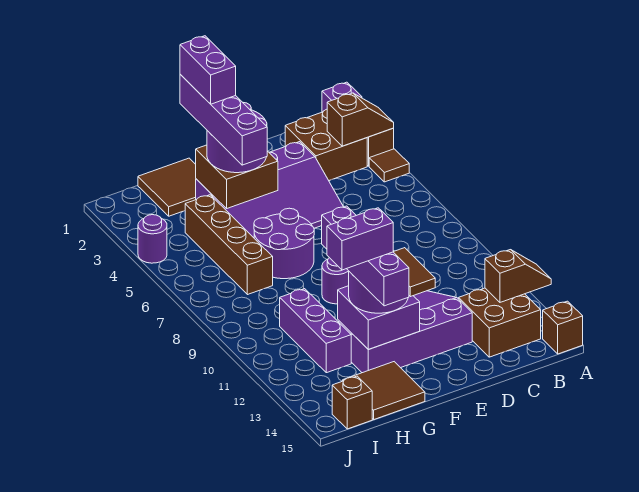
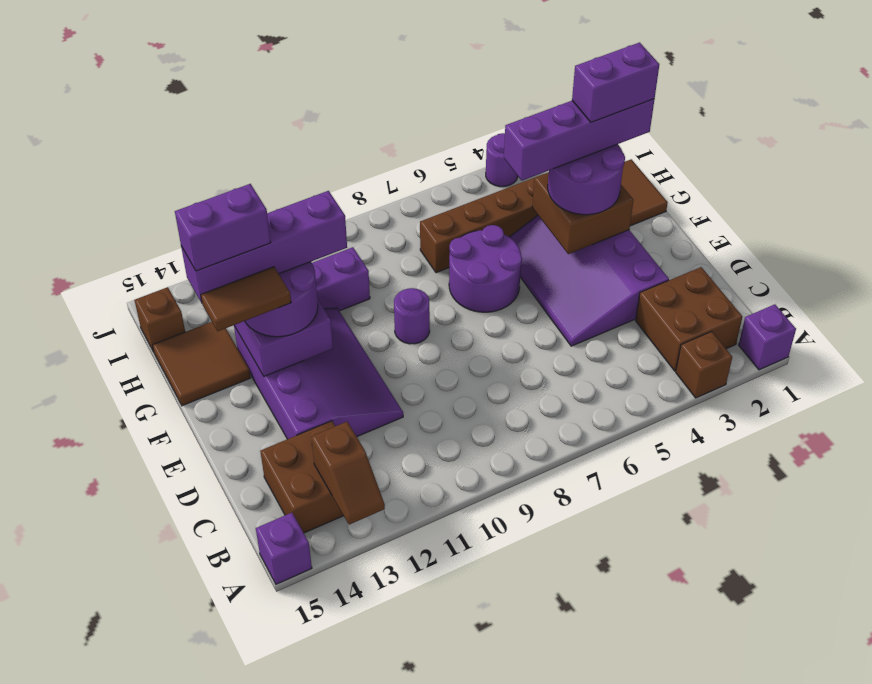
brown slope A3:B3 level 2 top B -> none
brown tile A4 level 1 -> none
brown brick A15 level 1 -> purple brick A15 level 1
purple brick G13:H13 level 5 -> purple brick G13:G14 level 5

